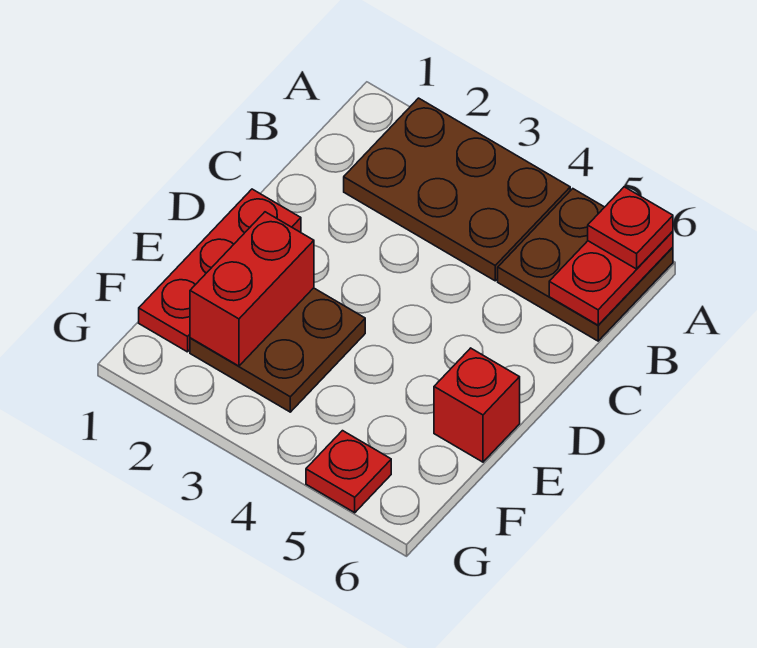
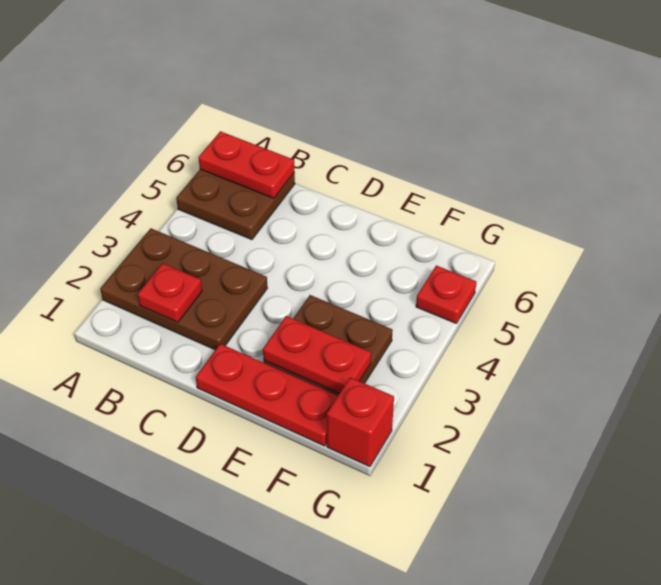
brown plate A2:B4 level 1 -> brown plate A2:C3 level 1
red plate A6 level 3 -> red plate B2 level 2
red brick E2:F2 level 2 -> red plate E2:F2 level 2
red brick E6 level 1 -> red brick G1 level 1

